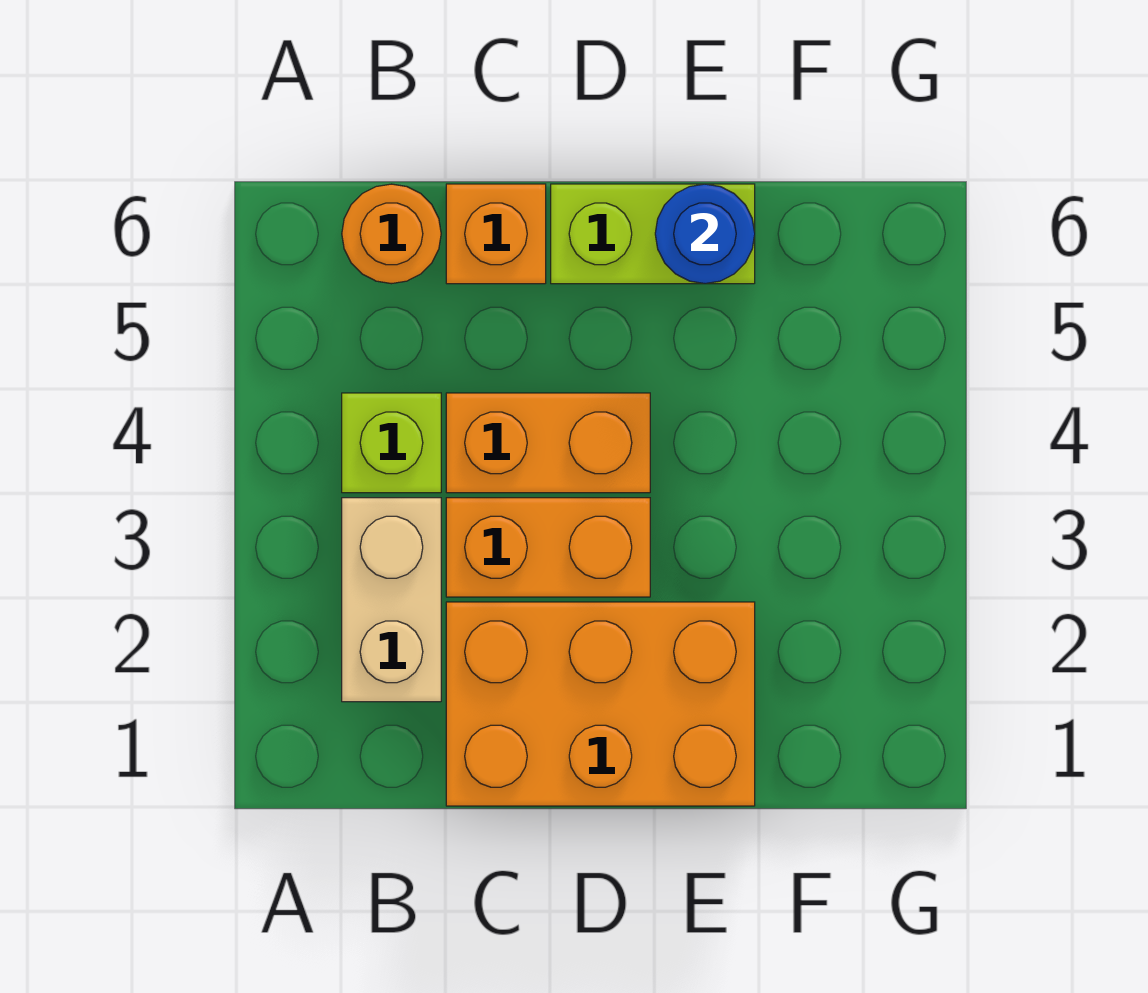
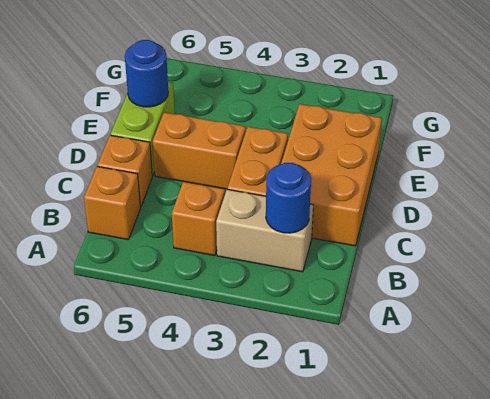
none -> blue round brick B2 level 2
lime brick B4 level 1 -> orange brick B4 level 1
orange round brick B6 level 1 -> orange brick B6 level 1
orange brick C4:D4 level 1 -> orange brick D4:D5 level 1

